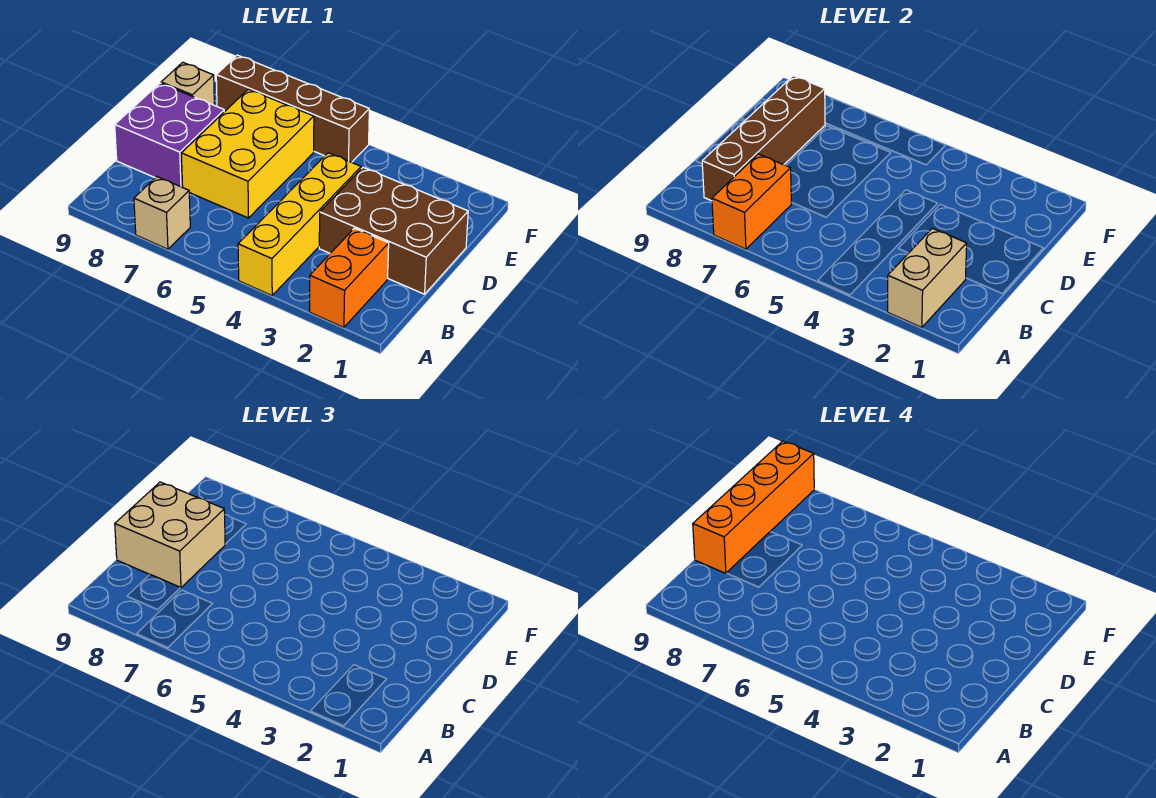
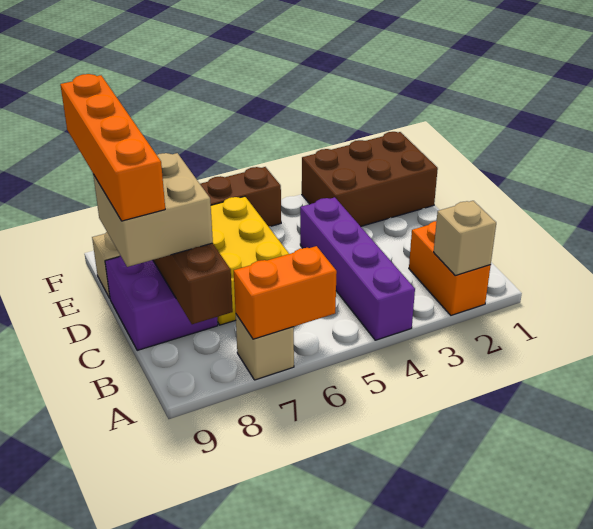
tan brick A2:B2 level 2 -> tan brick A2 level 2
yellow brick A4:D4 level 1 -> purple brick A4:D4 level 1
orange brick A7:B7 level 2 -> orange brick A6:A7 level 2
brown brick C1:D3 level 1 -> brown brick E1:F3 level 1

